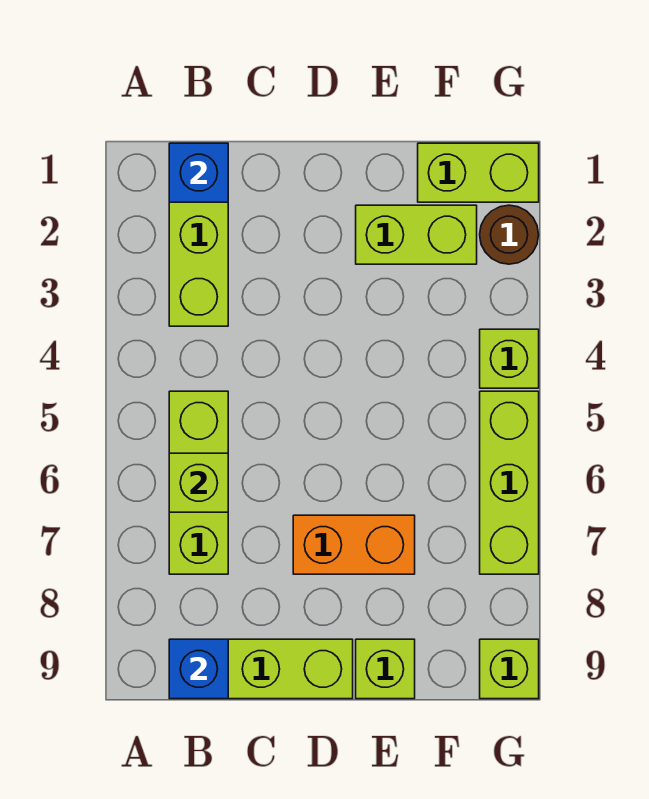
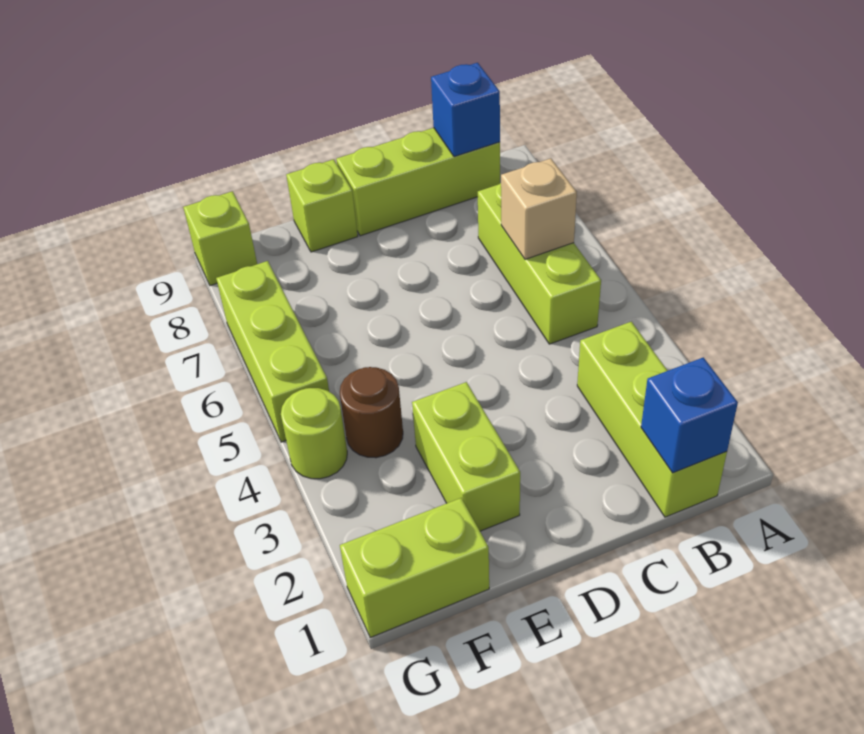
lime brick B6 level 2 -> tan brick B6 level 2
orange brick D7:E7 level 1 -> none
lime brick E2:F2 level 1 -> lime brick E2:E3 level 1
brown round brick G2 level 1 -> brown round brick F4 level 1
lime brick G4 level 1 -> lime round brick G4 level 1

